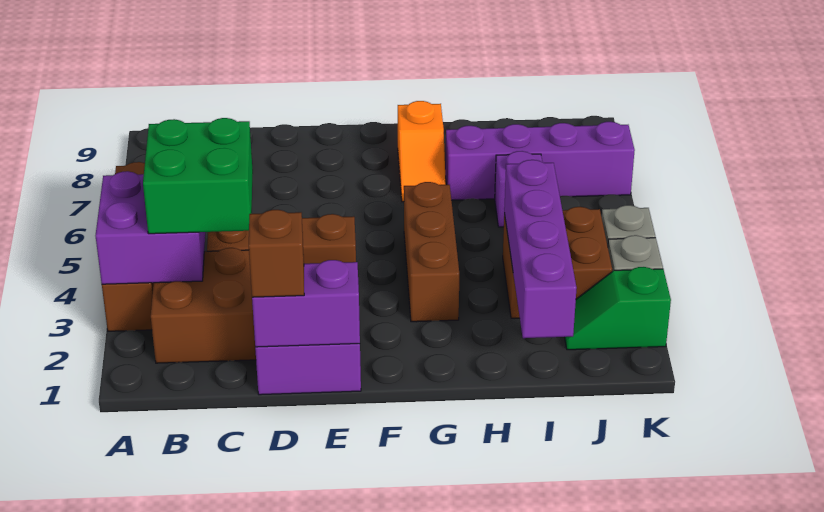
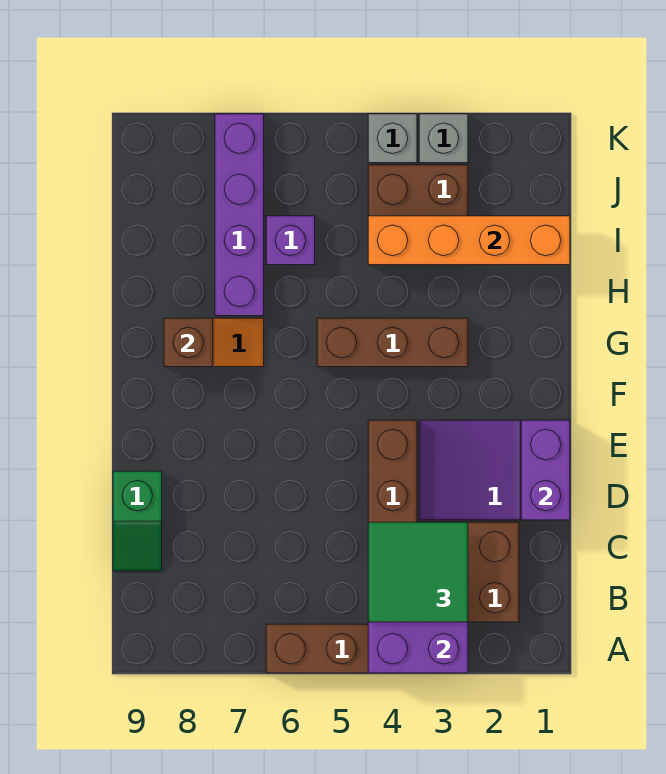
green brick B3:C4 level 3 -> green tile B3:C4 level 3
brown brick D1 level 3 -> brown brick G8 level 2
purple brick I1:I4 level 2 -> orange brick I1:I4 level 2
green slope J2:K2 level 1 top K -> green slope C9:D9 level 1 top D

